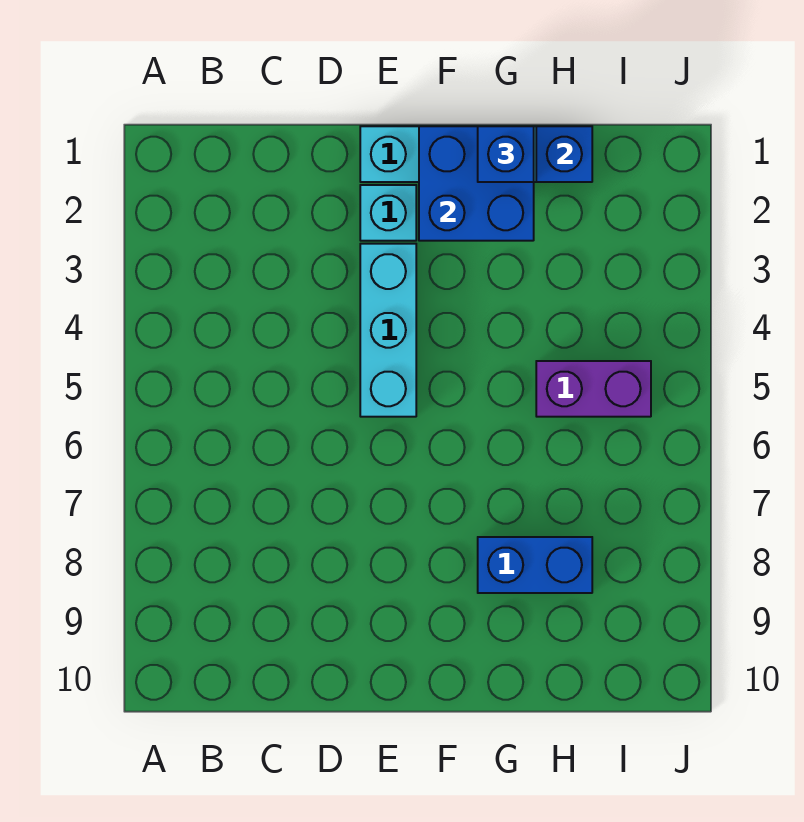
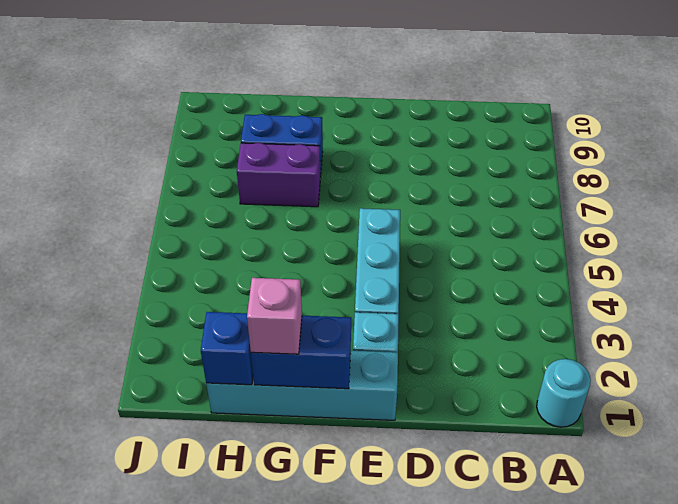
none -> cyan round brick A1 level 1
blue brick F1:G2 level 2 -> blue brick F1:G1 level 2
blue brick G1 level 3 -> pink brick G1 level 3
purple brick H5:I5 level 1 -> purple brick G7:H7 level 1

